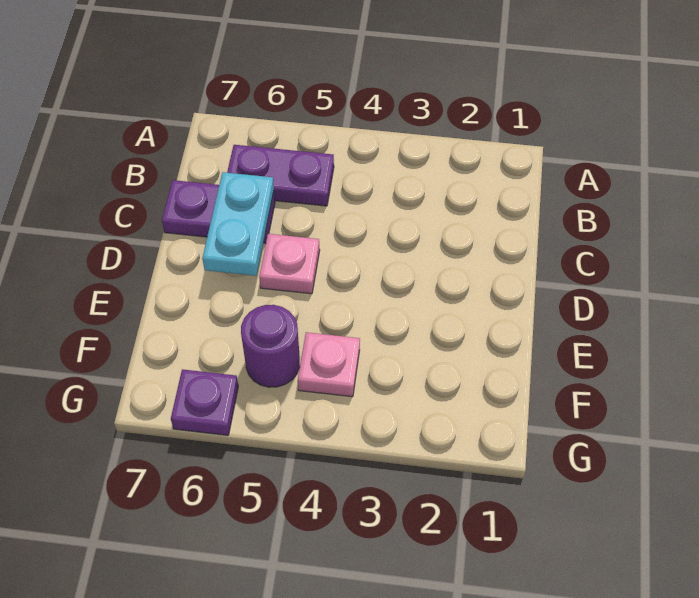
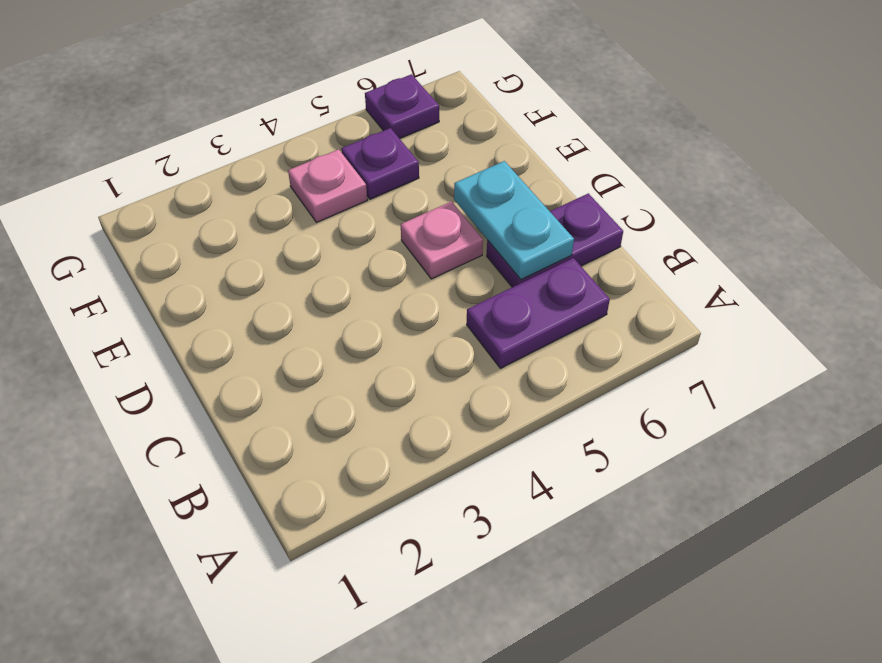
purple round brick F5 level 1 -> purple plate F5 level 1

